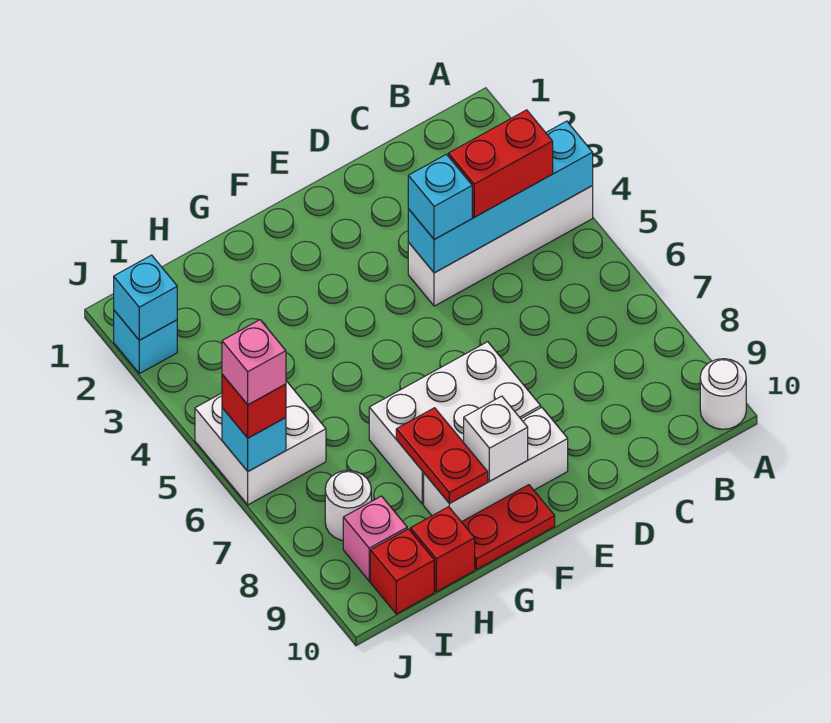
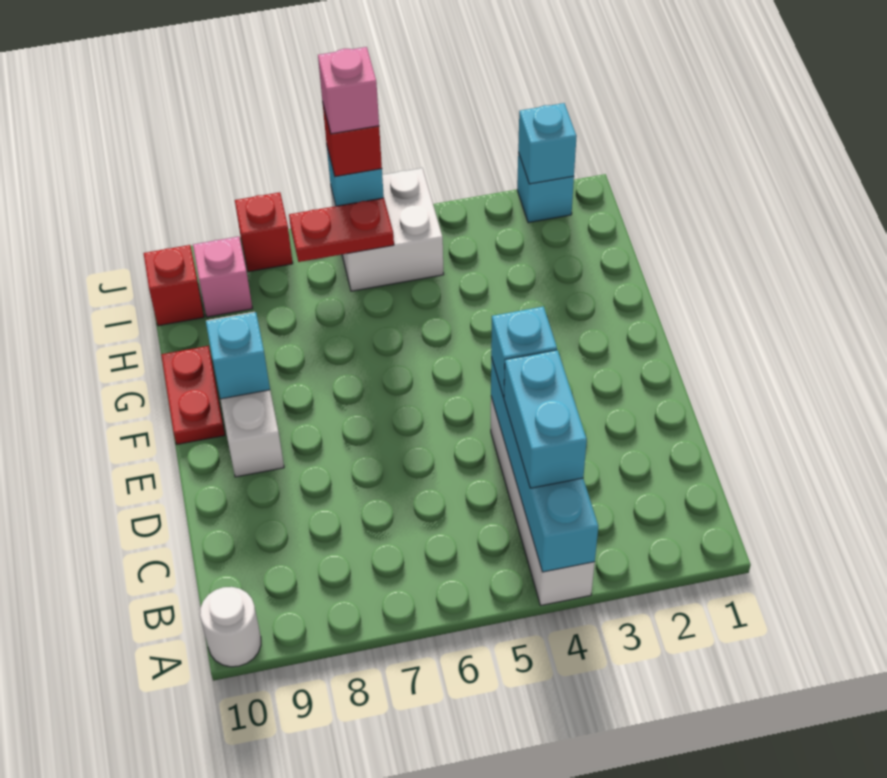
red brick B4:C4 level 3 -> cyan brick B4:C4 level 3
white brick E7:G8 level 1 -> none
white brick F9 level 2 -> cyan brick F9 level 2
red plate G8:G9 level 2 -> red plate I6:I7 level 2
red brick H10 level 1 -> red brick J8 level 1
white round brick I8 level 1 -> none

